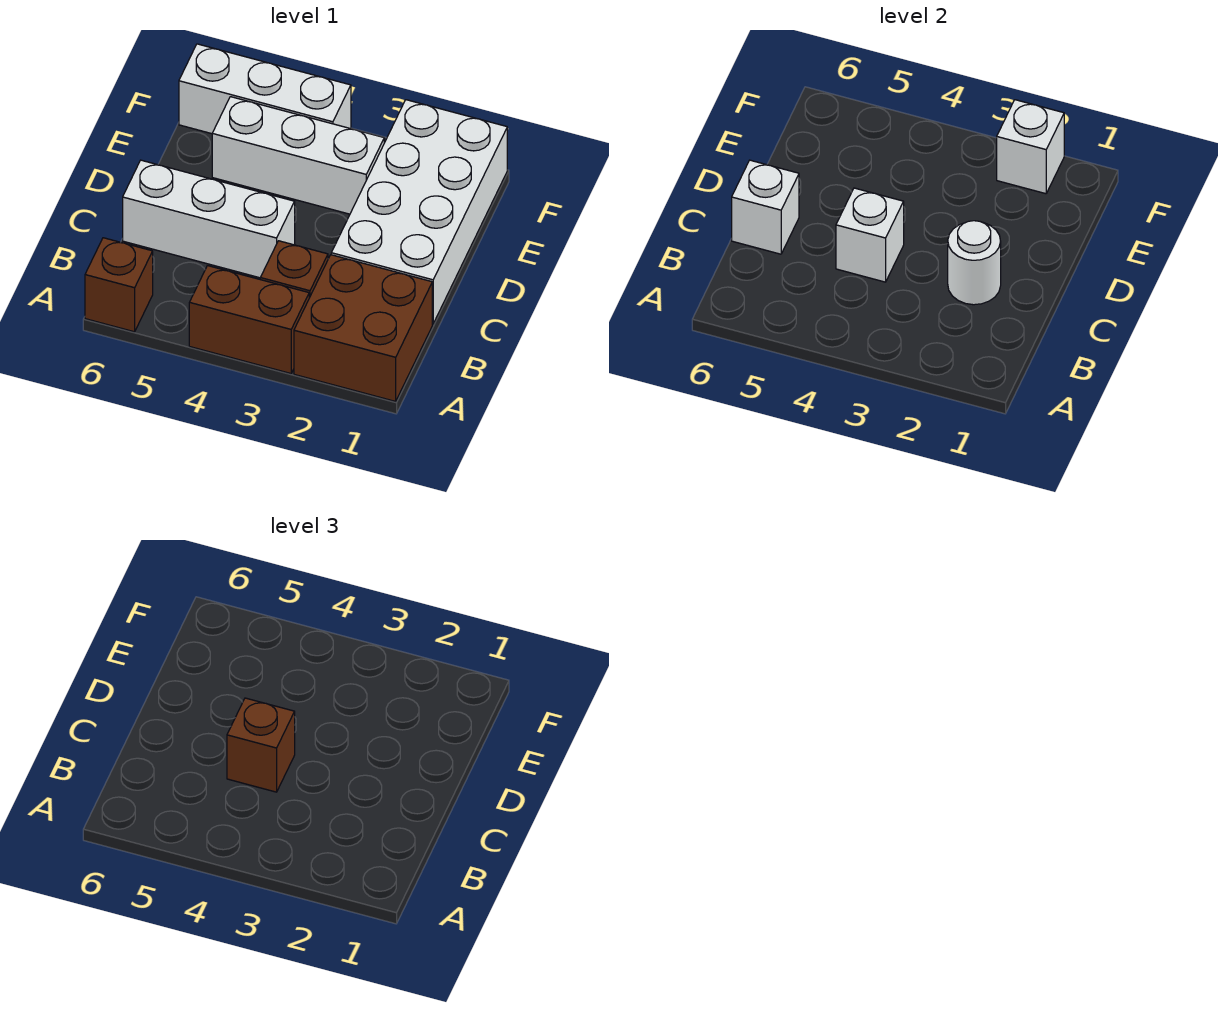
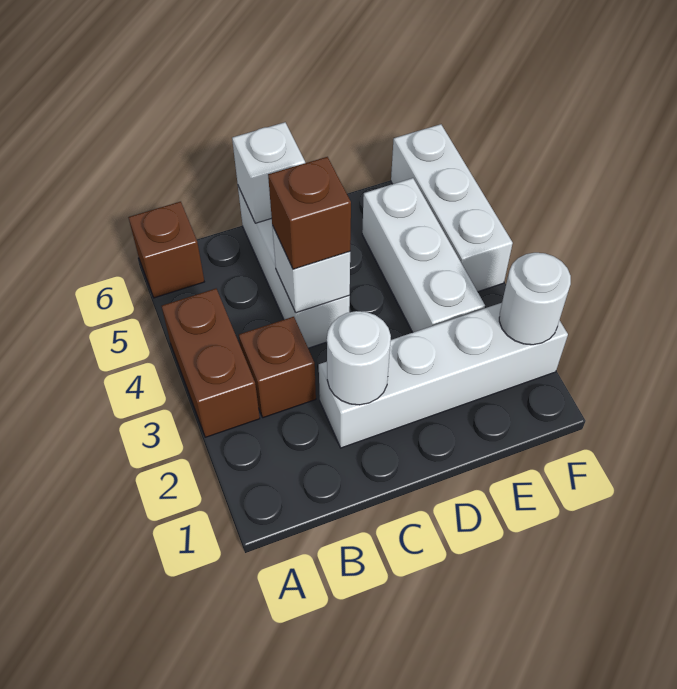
brown brick A1:B2 level 1 -> none
white brick C1:F2 level 1 -> white brick C2:F2 level 1
white brick F2 level 2 -> white round brick F2 level 2

